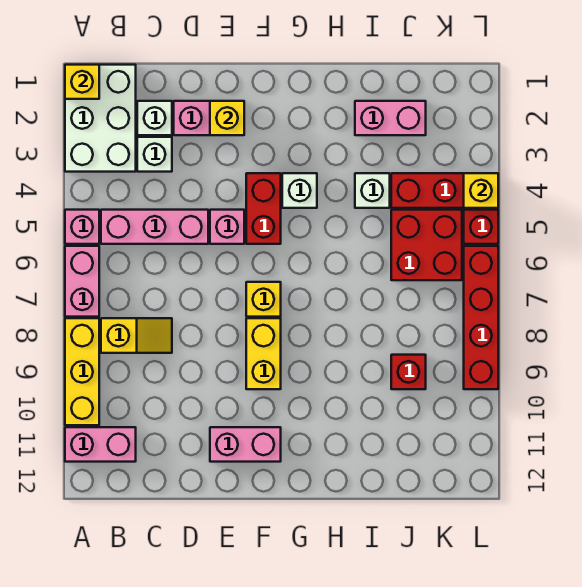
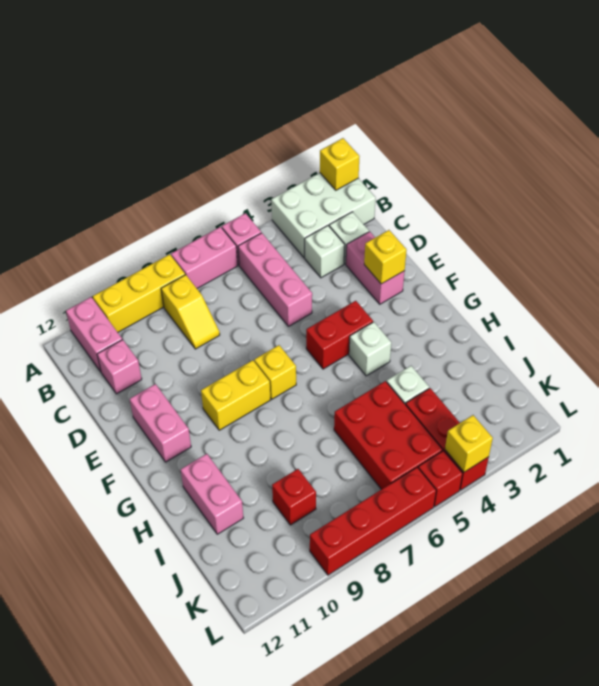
pink brick E5 level 1 -> pink brick C11 level 1
pink brick I2:J2 level 1 -> pink brick H11:I11 level 1
red brick J5:K6 level 1 -> red brick I5:K6 level 1

